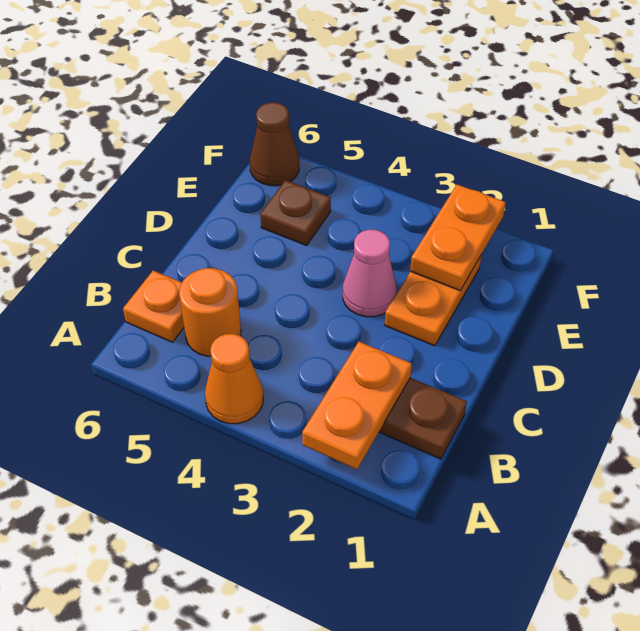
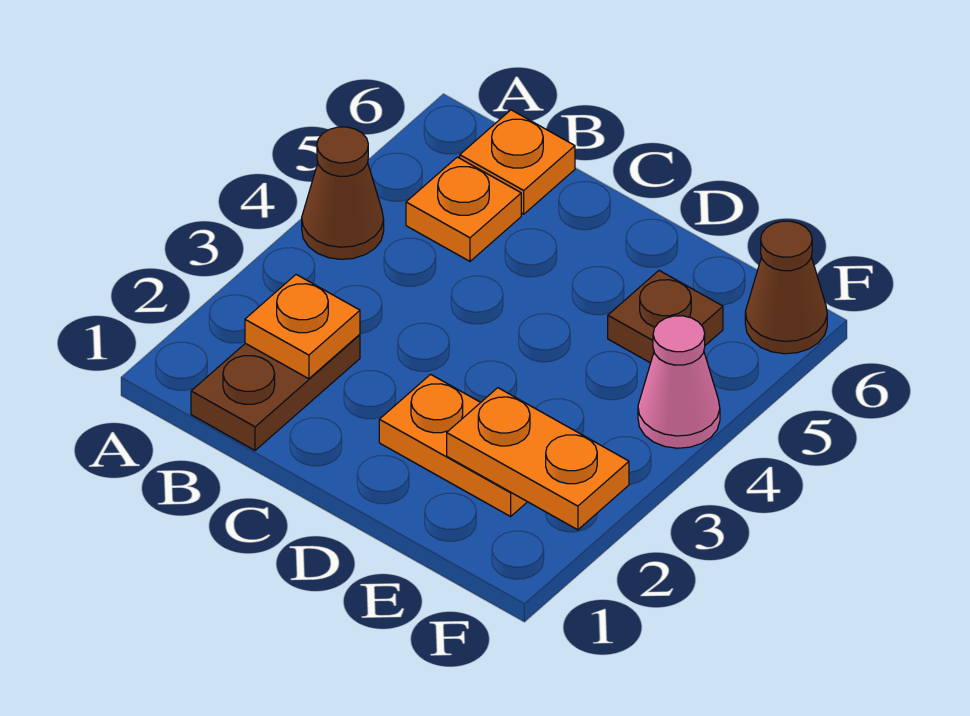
orange plate A2:B2 level 2 -> orange plate B2 level 2
orange cone A4 level 1 -> brown cone A4 level 1
orange round brick B5 level 1 -> orange plate B5 level 1
pink cone D3 level 1 -> pink cone F4 level 1

